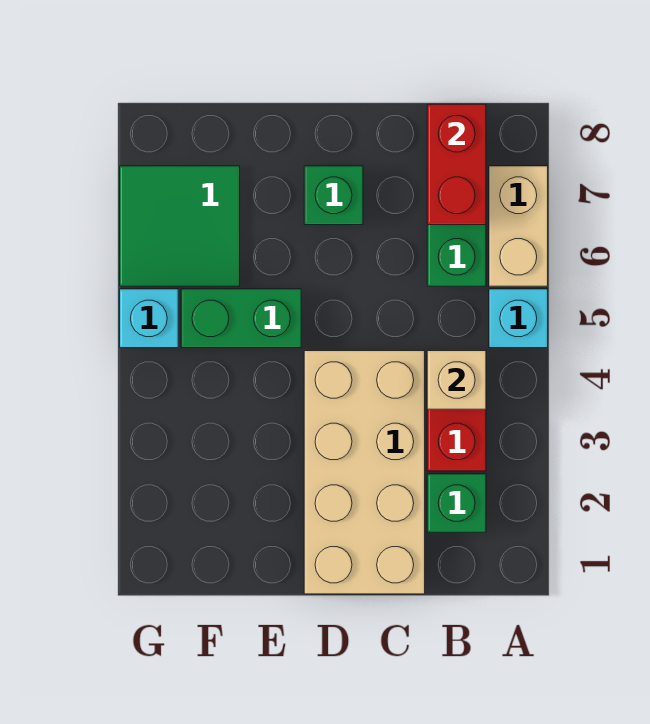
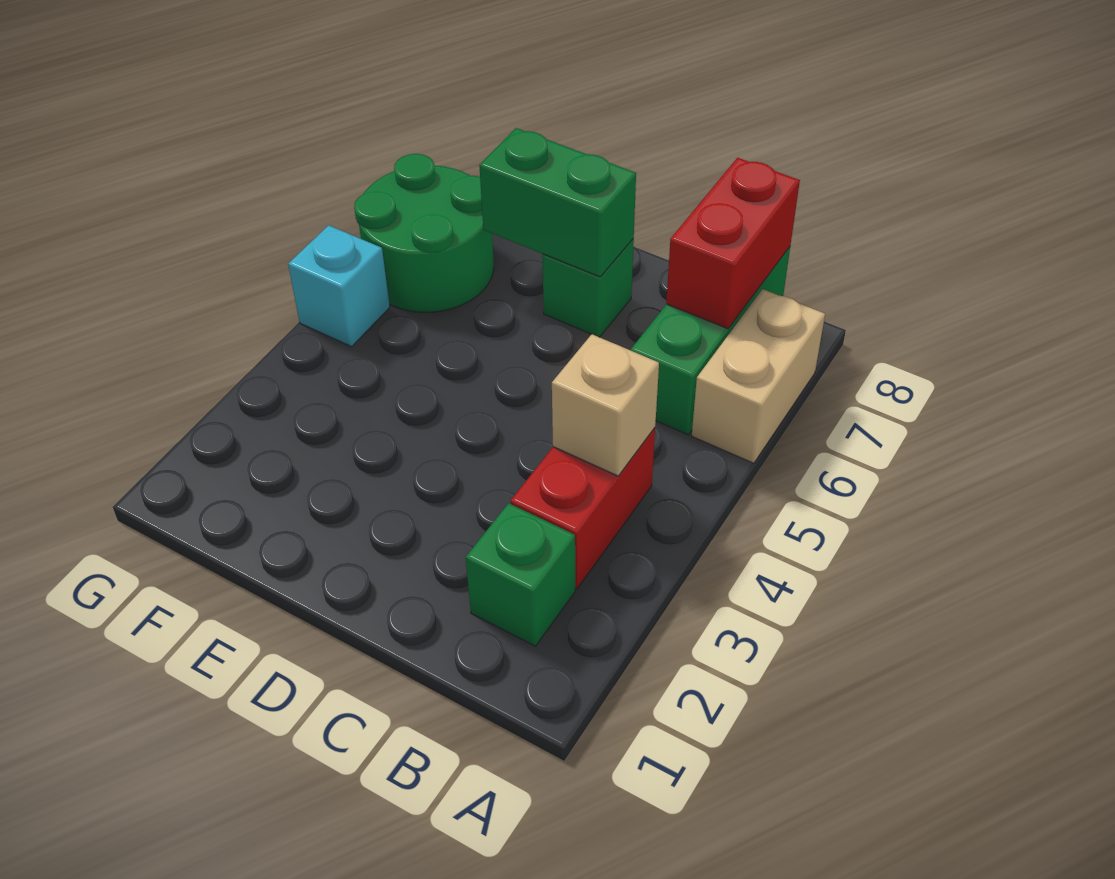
cyan brick A5 level 1 -> none
tan brick C1:D4 level 1 -> none
green brick E5:F5 level 1 -> green brick D7:E7 level 2
green tile F6:G7 level 1 -> green round brick F6:G7 level 1

